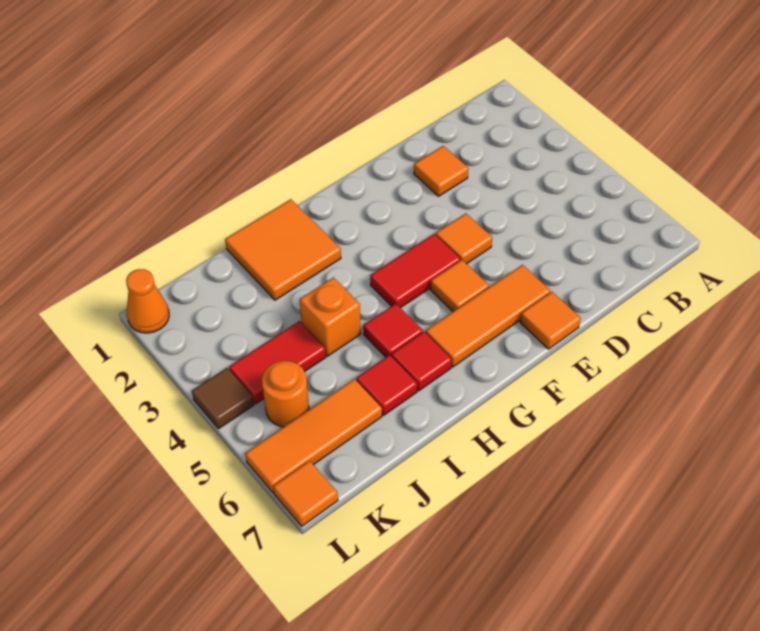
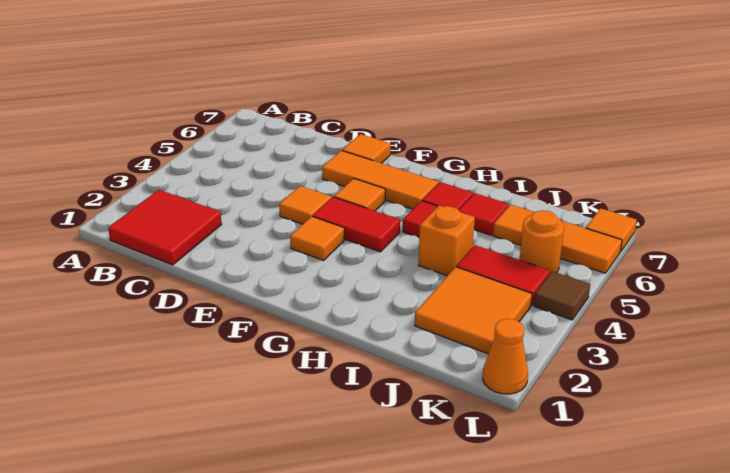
none -> red tile B1:C2 level 1
orange tile D2 level 1 -> orange tile F3 level 1
orange tile H1:I2 level 1 -> orange tile J2:K3 level 1

